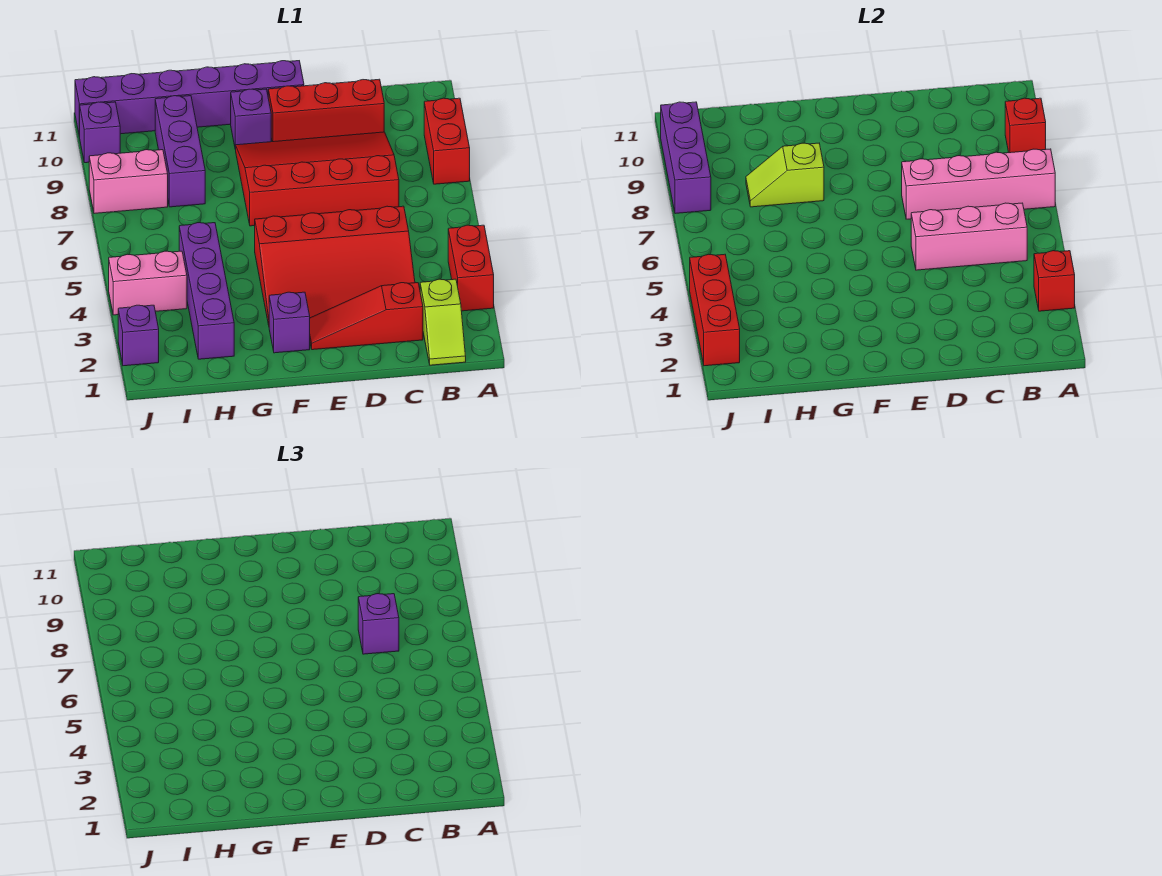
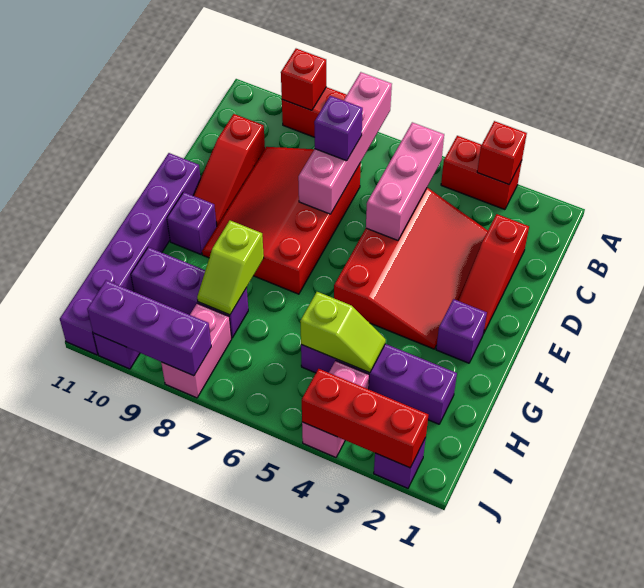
lime slope B1:B2 level 1 top 2 -> lime slope H4:H5 level 2 top 5
red brick C10:E10 level 1 -> red slope C10:E10 level 1 top C

